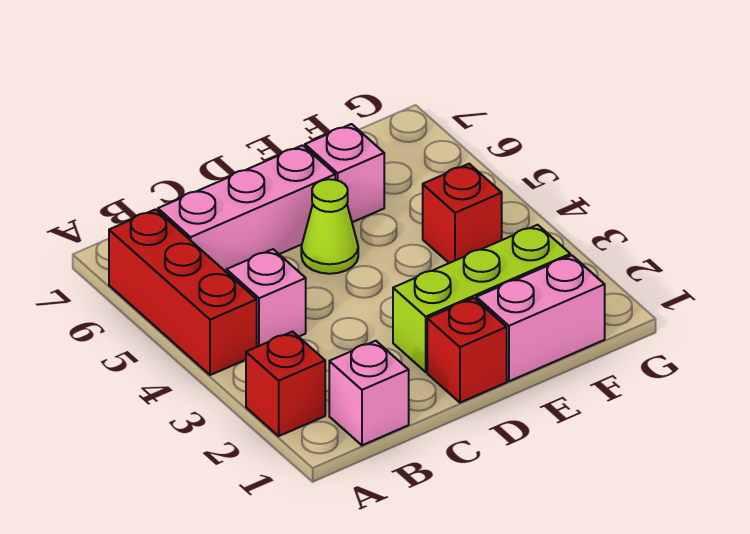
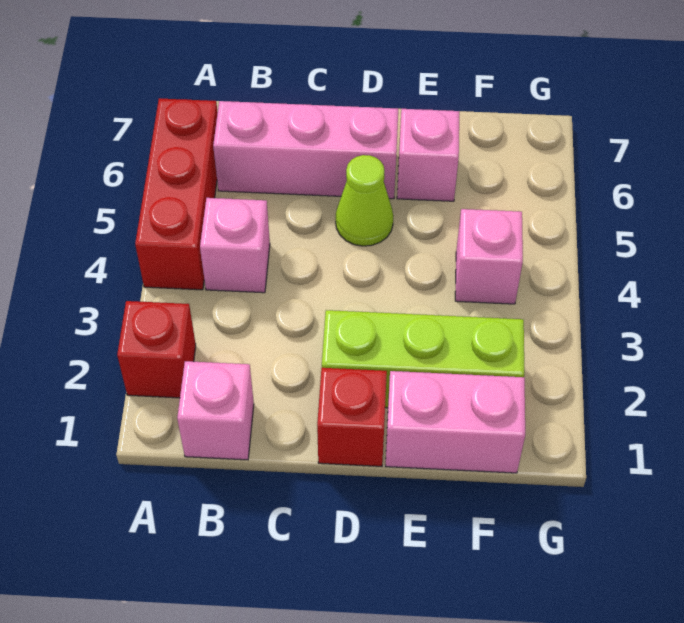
red brick F4 level 1 -> pink brick F4 level 1

